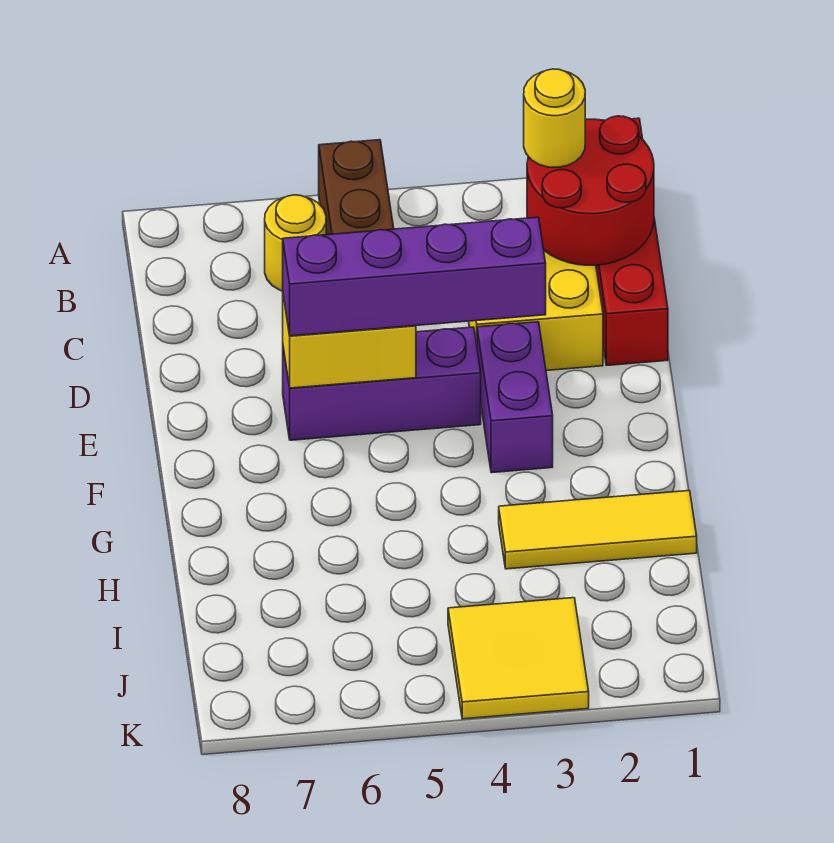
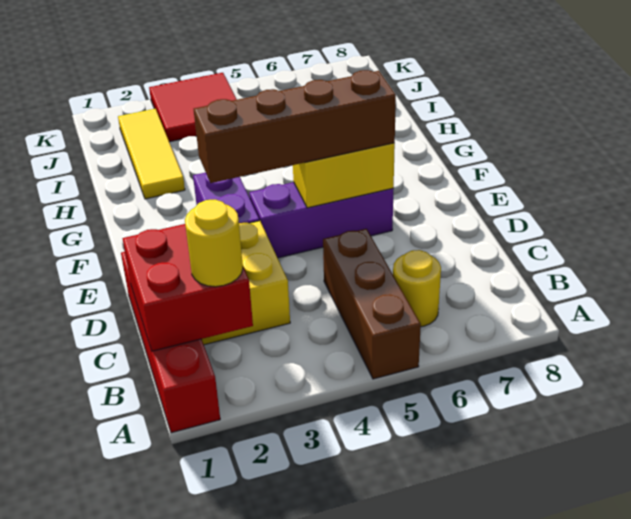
red round brick B1:C2 level 2 -> red brick B1:C2 level 2
purple brick E3:E6 level 3 -> brown brick E3:E6 level 3
yellow tile H1:H3 level 1 -> yellow tile H2:J2 level 1
yellow tile J3:K4 level 1 -> red tile J3:K4 level 1

